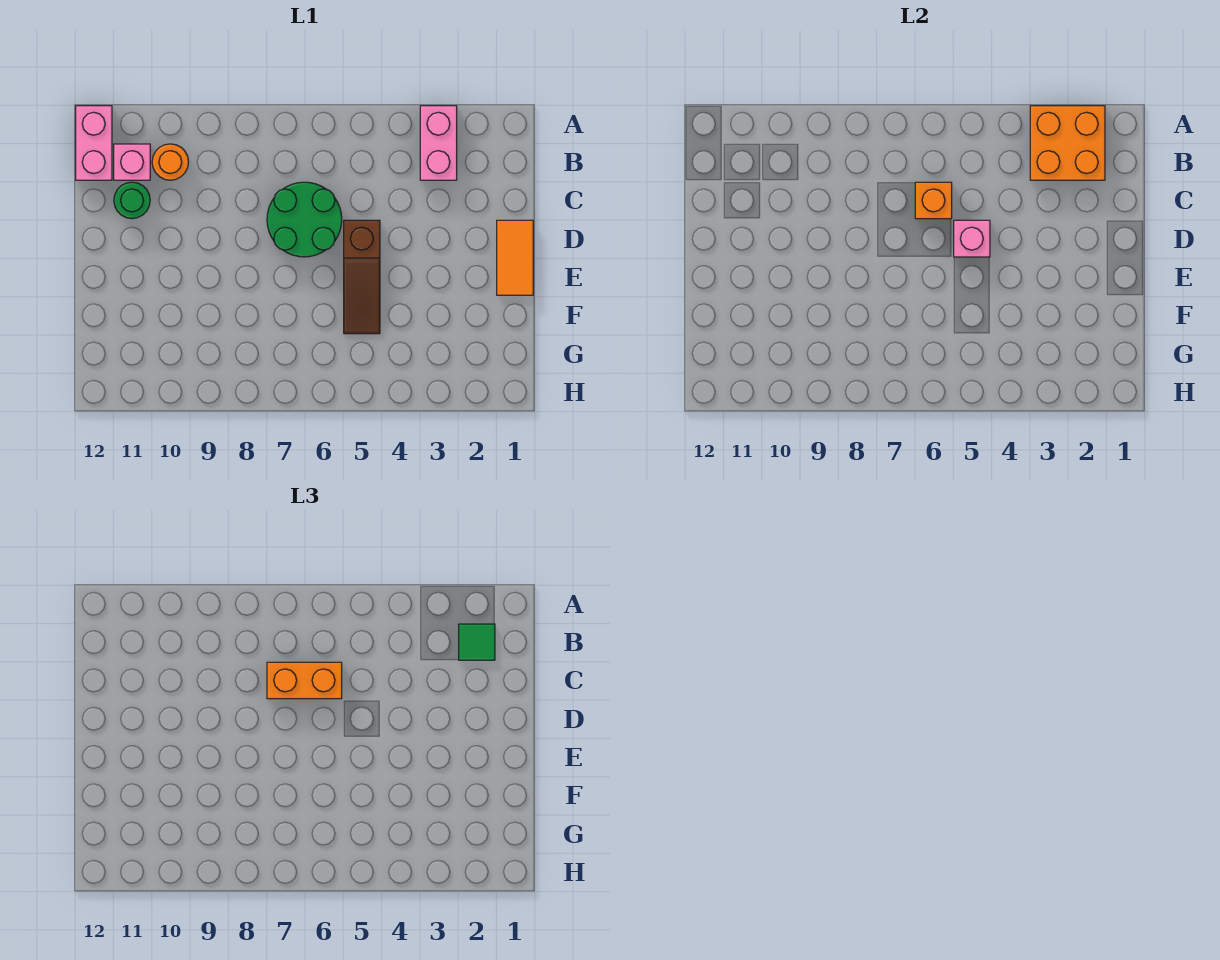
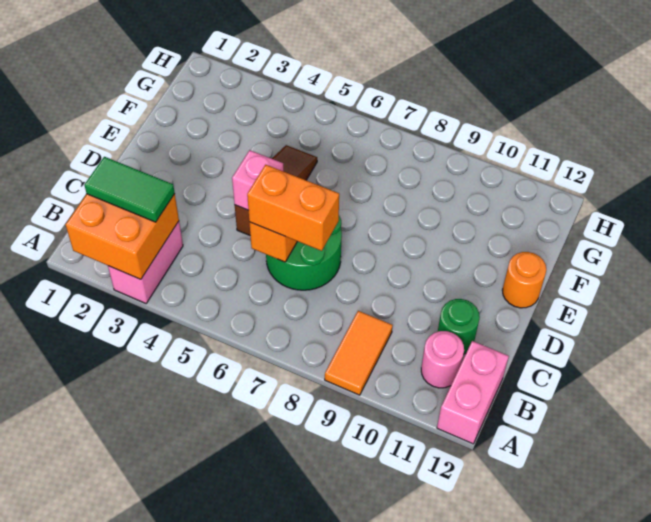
green tile B2 level 3 -> green tile B2:B3 level 3
orange round brick B10 level 1 -> orange round brick E12 level 1
pink brick B11 level 1 -> pink round brick B11 level 1
orange tile D1:E1 level 1 -> orange tile A9:B9 level 1

